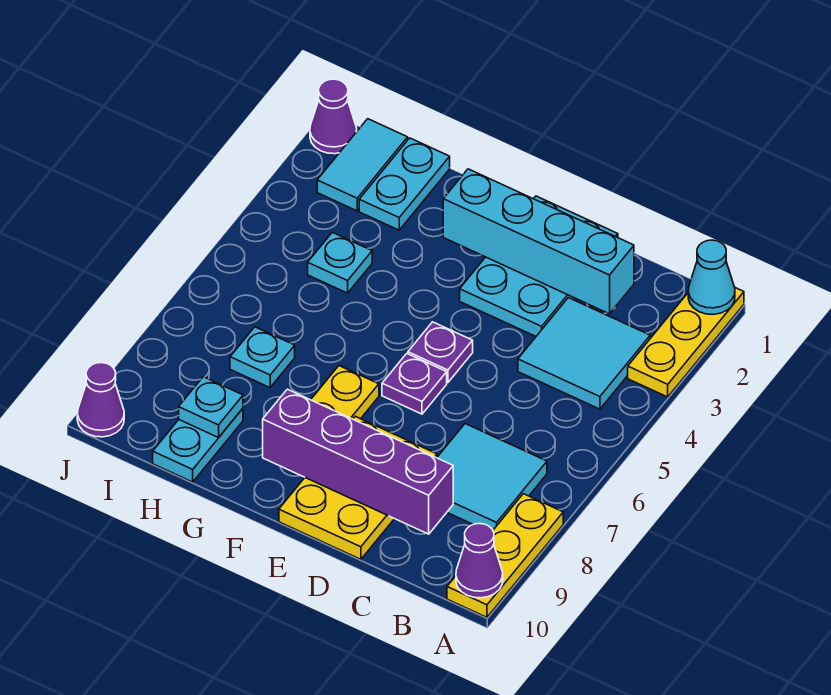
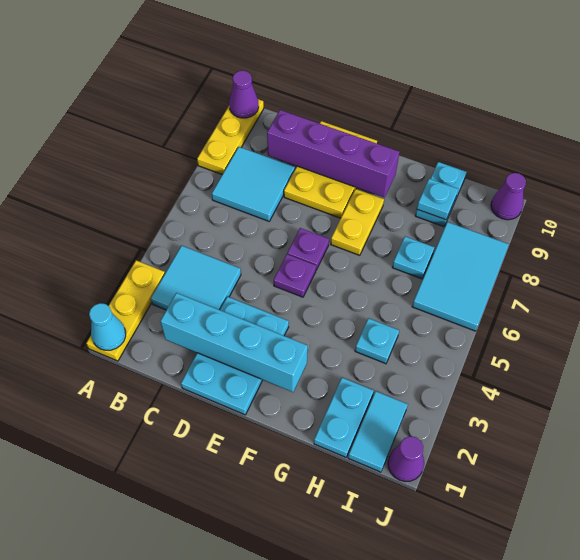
none -> cyan tile I6:J8 level 1

